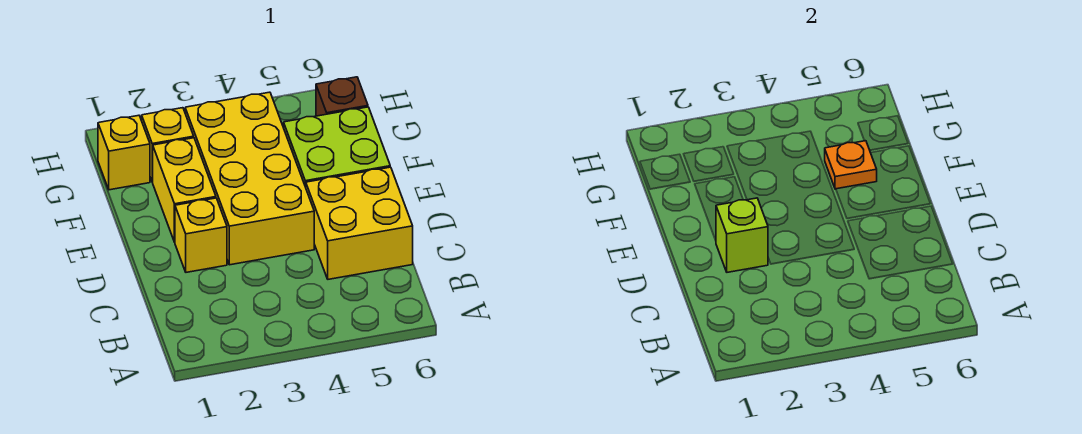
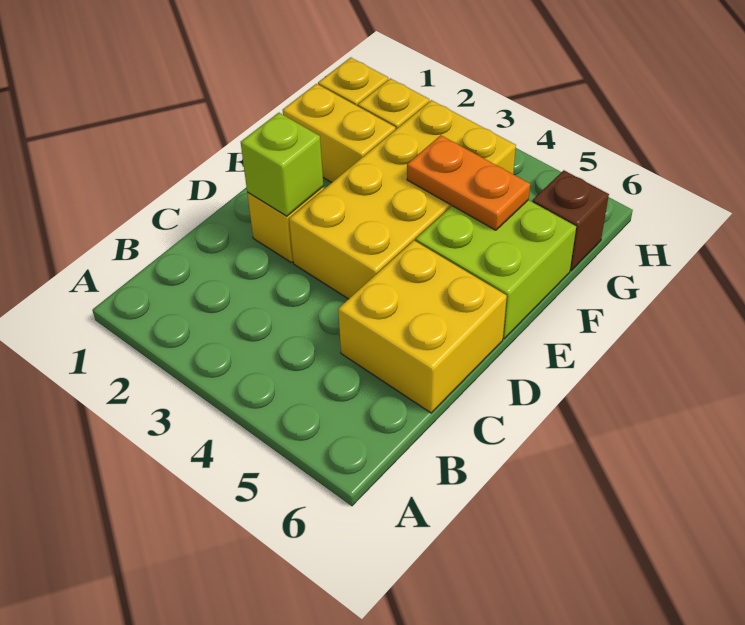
yellow brick E2:F2 level 1 -> yellow brick F1:F2 level 1
orange plate F5 level 2 -> orange plate F4:F5 level 2

